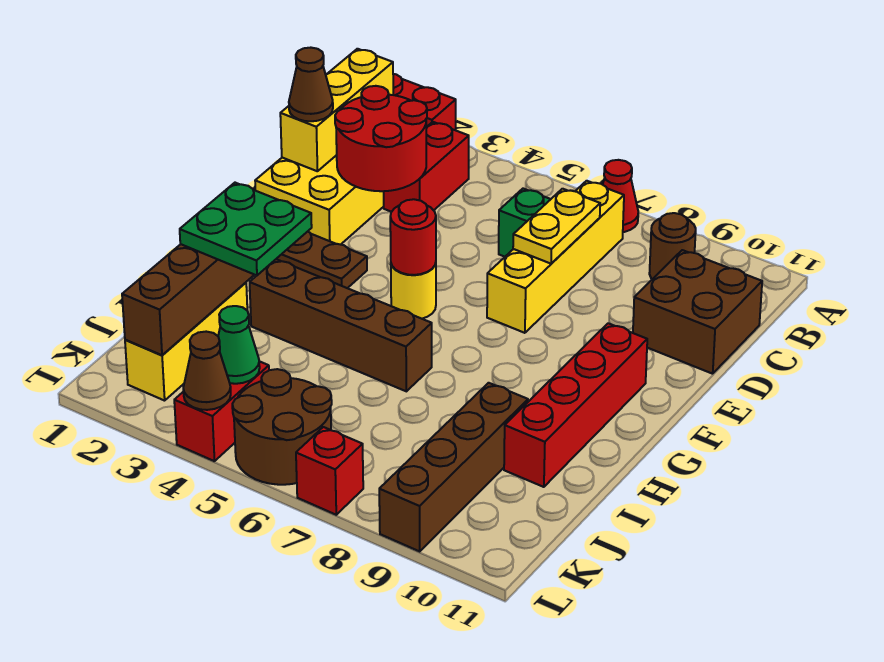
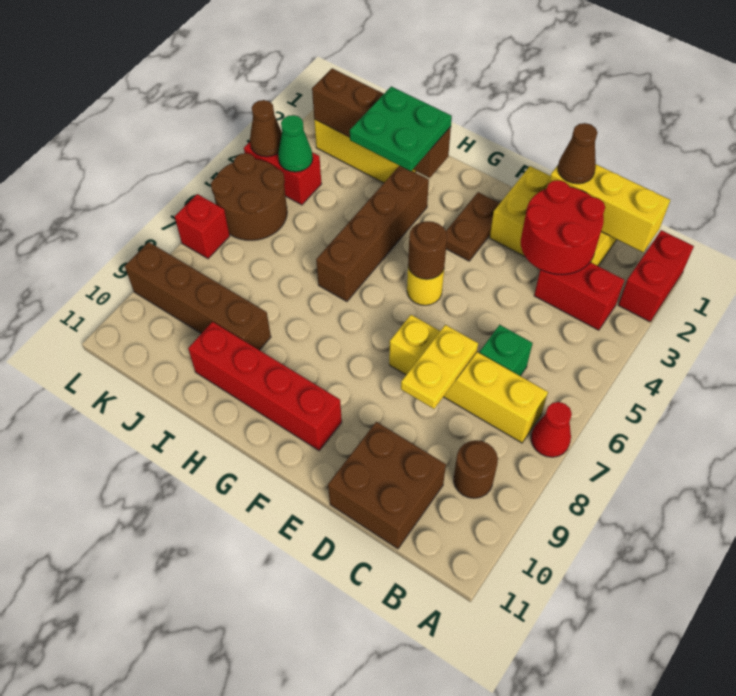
yellow plate C7:D7 level 2 -> yellow plate D7:D8 level 2
red round brick F5 level 2 -> brown round brick F5 level 2

